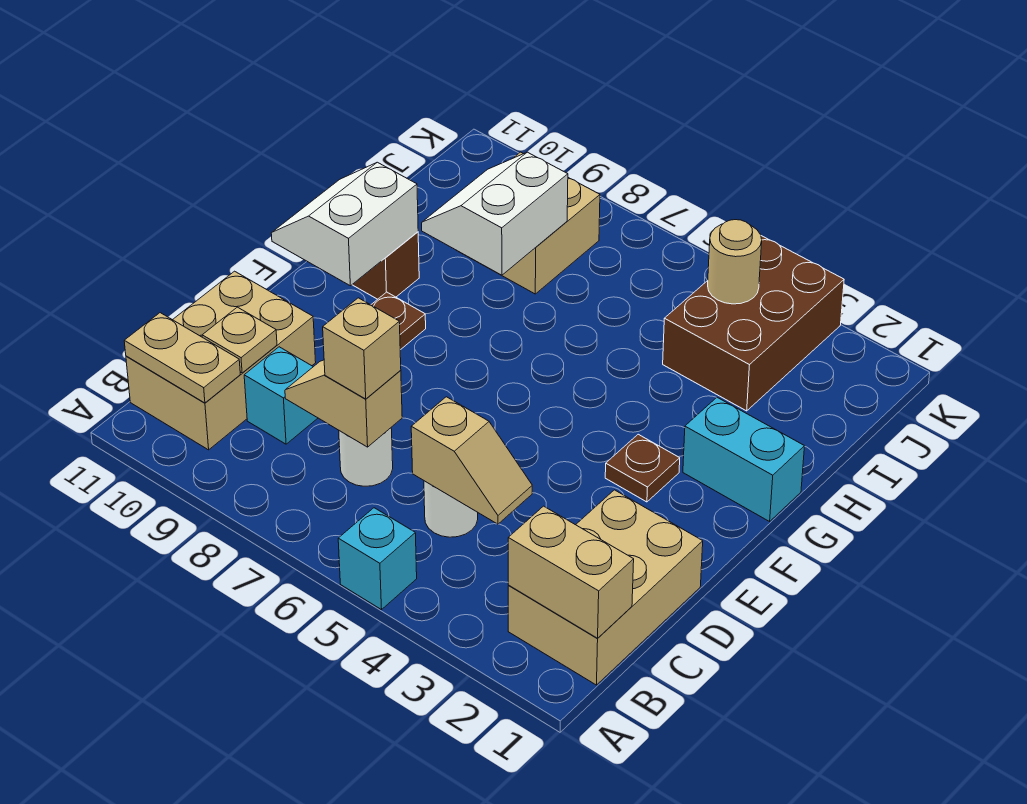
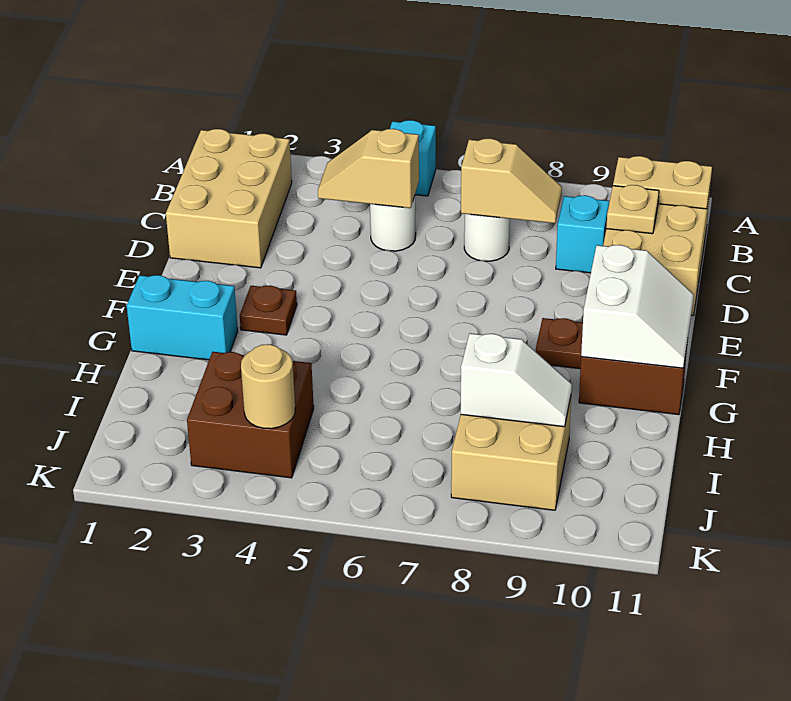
tan brick B1:B2 level 2 -> none
tan brick C7 level 3 -> none
white slope H8:I9 level 2 top 8 -> white slope I8:I9 level 2 top 8
brown brick I3:K4 level 1 -> brown brick I3:J4 level 1

